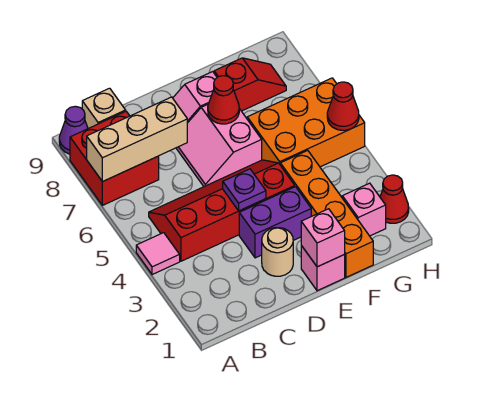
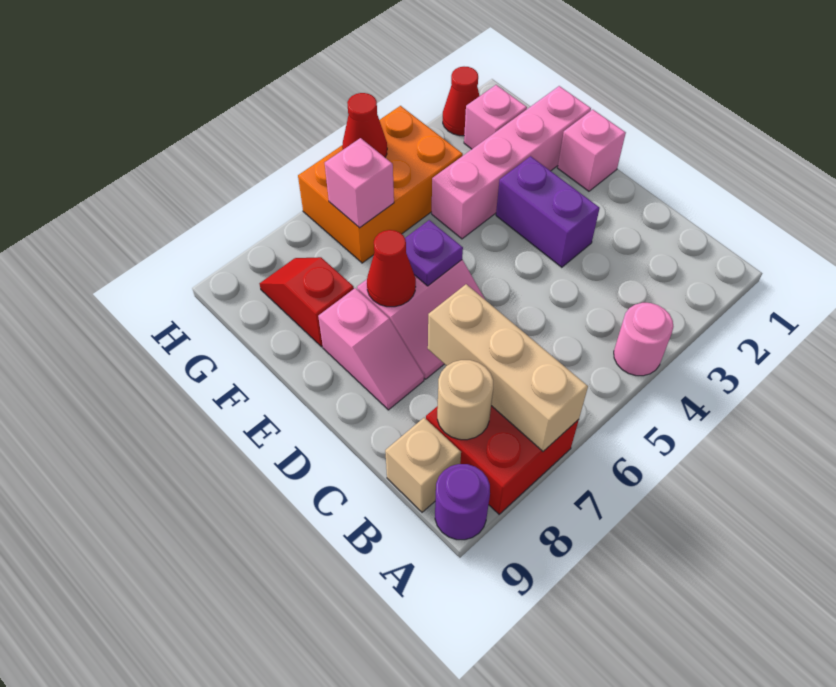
pink tile A4 level 1 -> pink round brick A4 level 1
purple cone A9 level 1 -> purple round brick A9 level 1
red slope B4:E5 level 1 top 4 -> none
tan round brick D2 level 1 -> tan round brick B8 level 2
purple plate D4 level 2 -> purple plate E6 level 2
pink brick E1 level 2 -> pink brick G6 level 2
orange brick F1:F4 level 1 -> pink brick F1:F4 level 1
orange brick F5:H6 level 1 -> orange brick G4:H6 level 1

